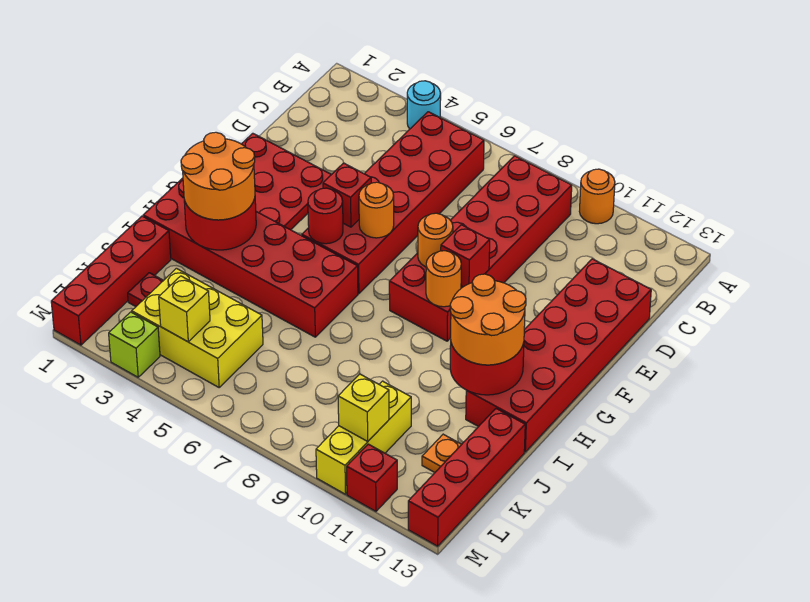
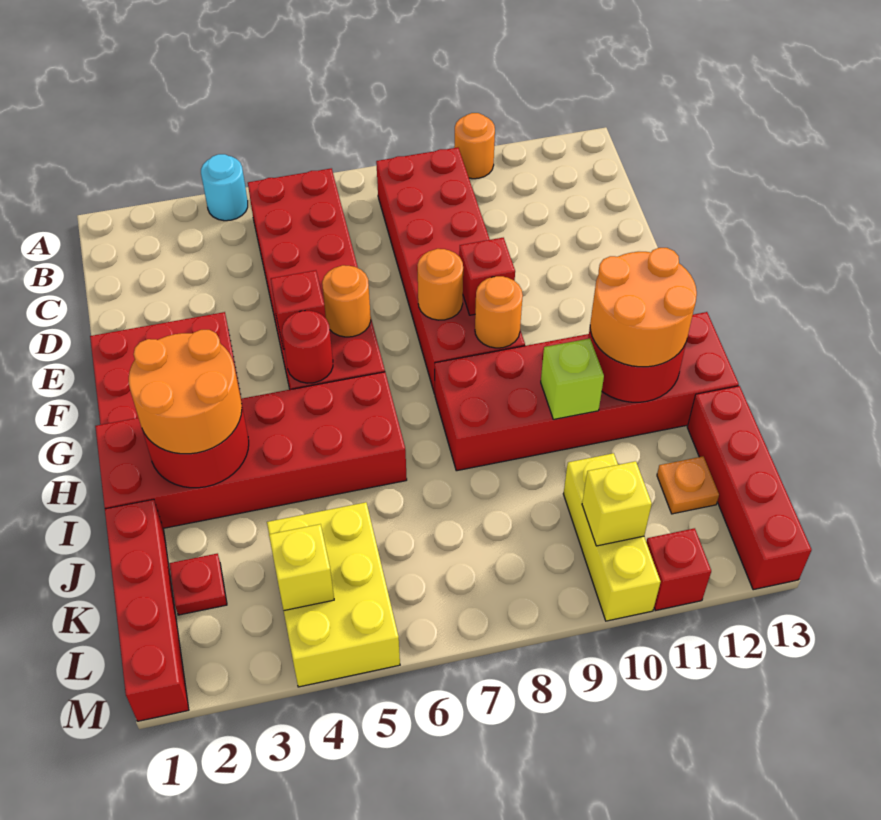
red brick D12:I13 level 1 -> red brick H8:I13 level 1
yellow brick K3:L5 level 1 -> yellow brick K4:M5 level 1
lime brick M3 level 1 -> lime brick I10 level 2

